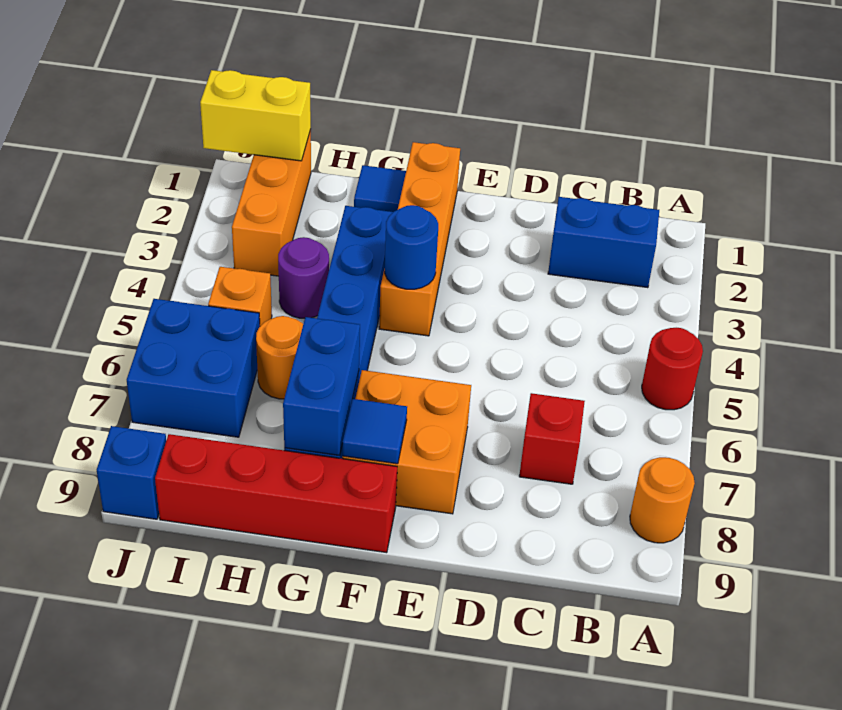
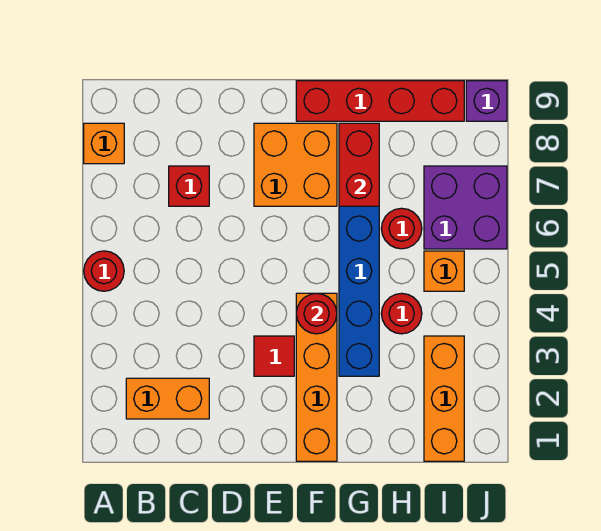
orange round brick A8 level 1 -> orange brick A8 level 1
blue brick B2:C2 level 1 -> orange brick B2:C2 level 1
none -> red tile E3 level 1
blue round brick F4 level 2 -> red round brick F4 level 2
blue tile F8 level 2 -> none
blue tile G1 level 1 -> none
blue brick G7:G8 level 2 -> red brick G7:G8 level 2
purple round brick H4 level 1 -> red round brick H4 level 1
orange round brick H6 level 1 -> red round brick H6 level 1
yellow brick I1:J1 level 2 -> none
blue brick I6:J7 level 1 -> purple brick I6:J7 level 1
blue brick J9 level 1 -> purple brick J9 level 1

